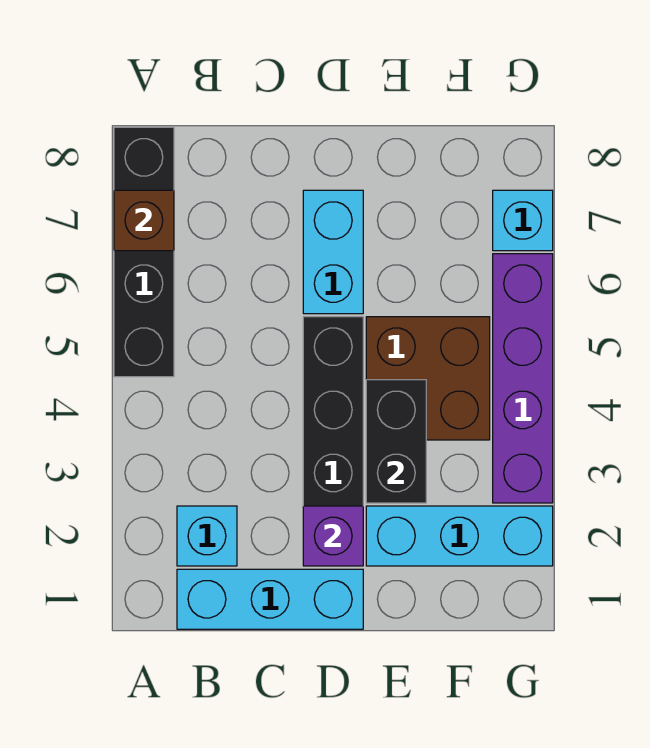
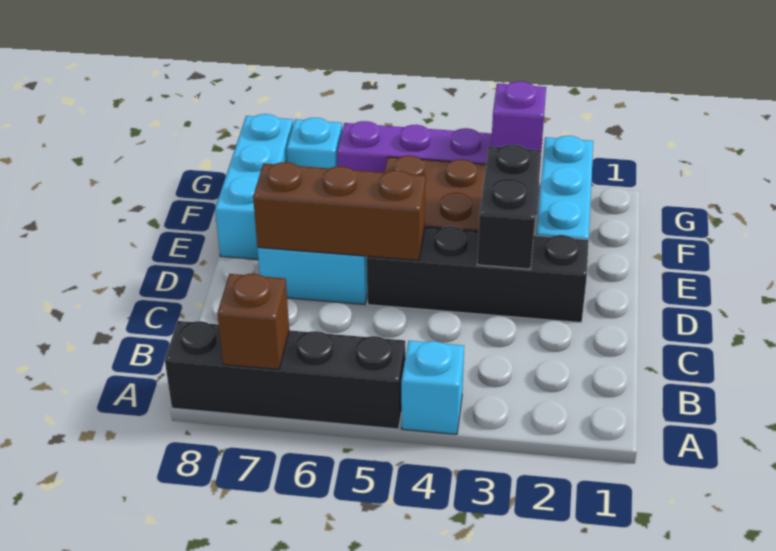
cyan brick B1:D1 level 1 -> cyan brick E8:G8 level 1
cyan brick B2 level 1 -> cyan brick A4 level 1
purple brick D2 level 2 -> purple brick G3 level 2
none -> brown brick D5:D7 level 2
black brick E3:E4 level 2 -> black brick D3:E3 level 2

